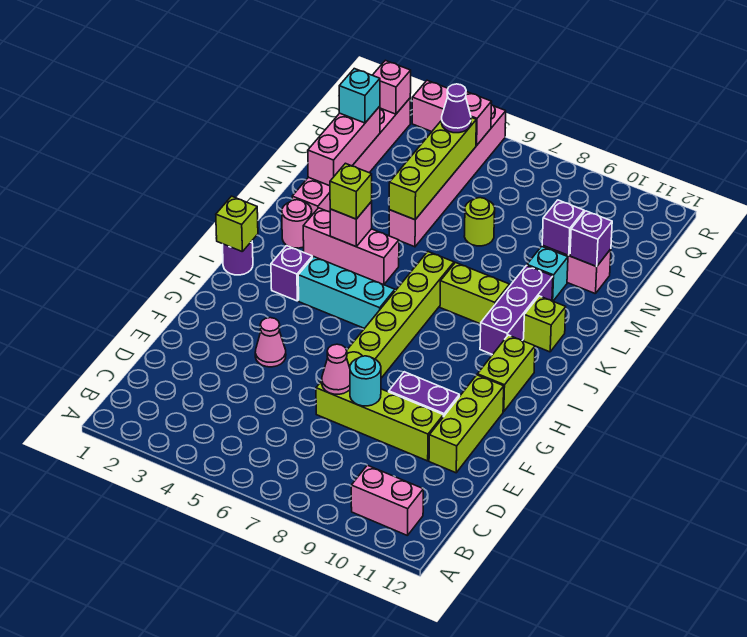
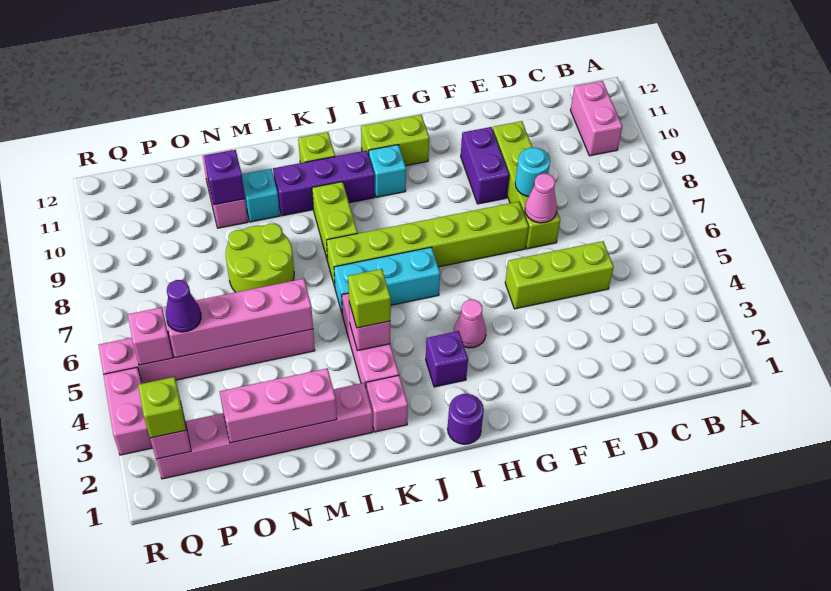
lime brick E11:G11 level 1 -> lime brick D5:F5 level 1
pink cone F4 level 1 -> pink cone H4 level 1
lime brick I1 level 2 -> lime brick Q2 level 3
cyan brick I4:I6 level 1 -> cyan brick I6:K6 level 1
pink round brick K2 level 1 -> pink brick K2 level 1
lime brick M5:P5 level 2 -> pink brick M5:P5 level 2
lime round brick N7 level 1 -> lime round brick M7:N8 level 1
purple brick N11 level 2 -> none
cyan brick O2 level 3 -> cyan brick I10 level 1

